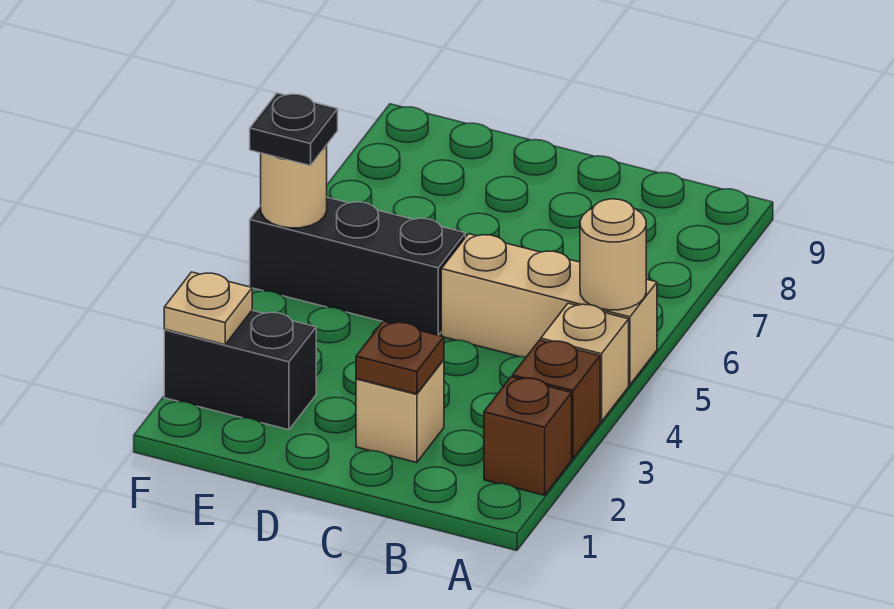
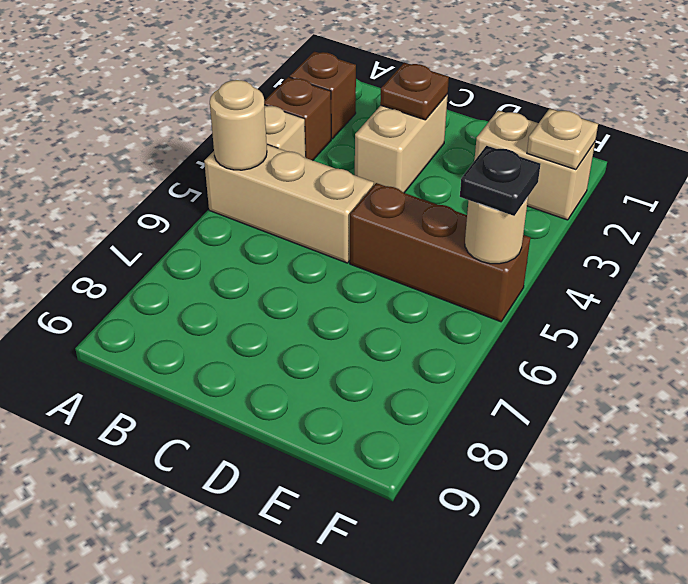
tan brick C2 level 1 -> tan brick C2:C3 level 1
black brick D5:F5 level 1 -> brown brick D5:F5 level 1
black brick E2:F2 level 1 -> tan brick E2:F2 level 1

